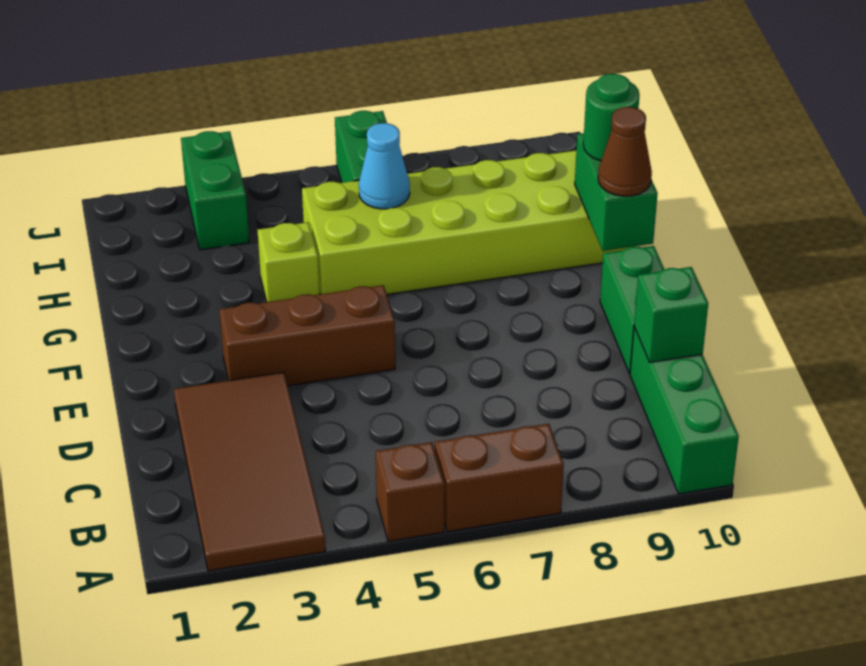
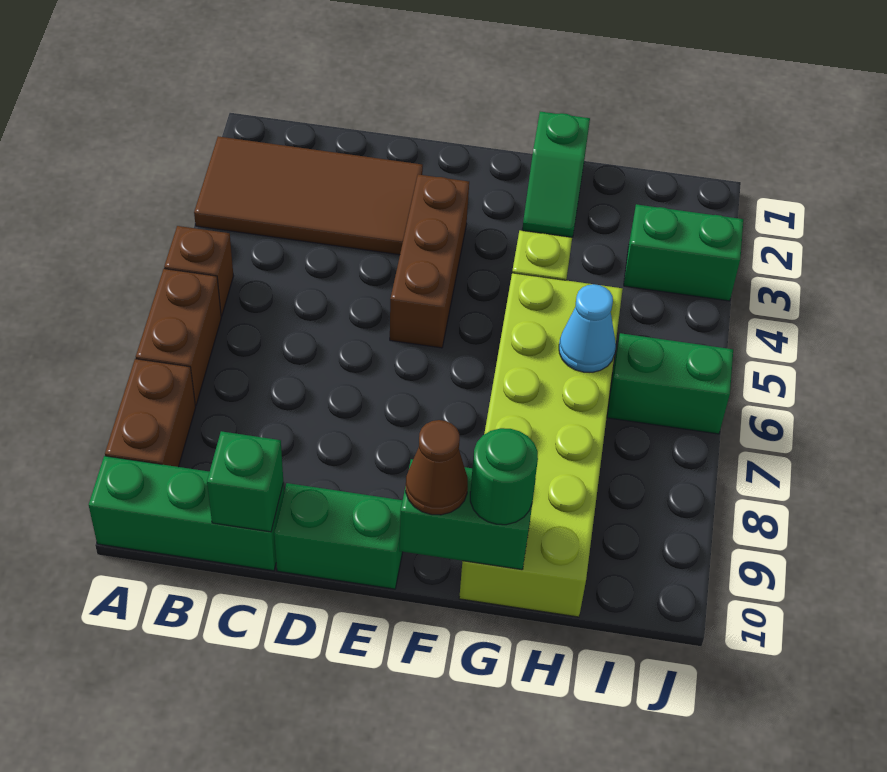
none -> brown brick A8:A9 level 1
none -> green slope G1:G2 level 1 top 1

